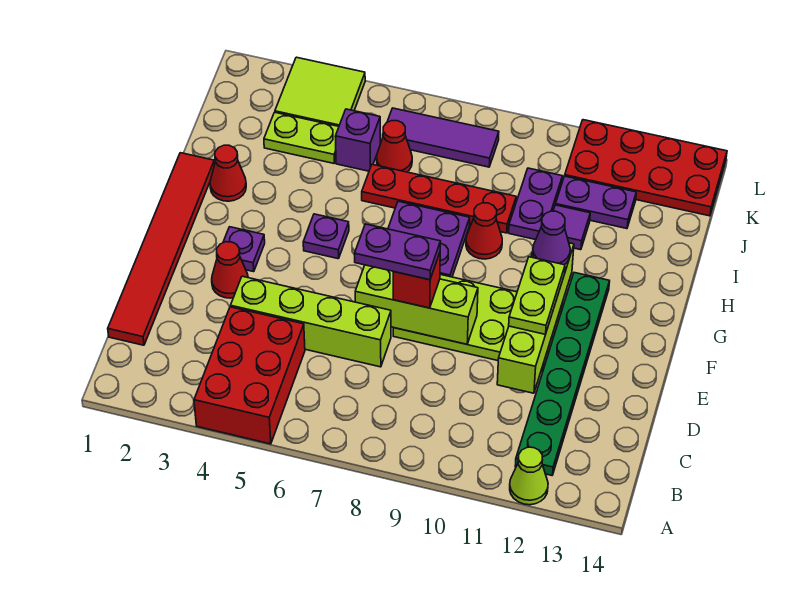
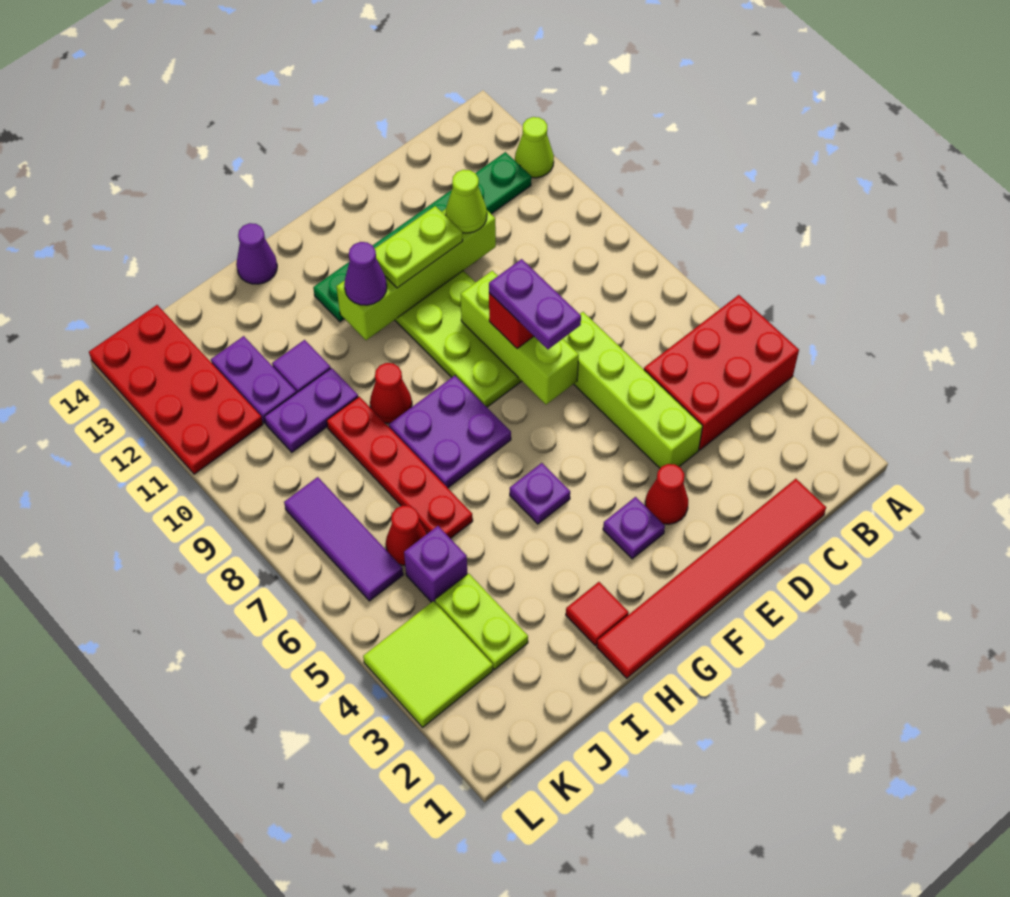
none -> lime cone D11 level 3
red cone H2 level 1 -> red tile H2 level 1
none -> purple cone H14 level 1

